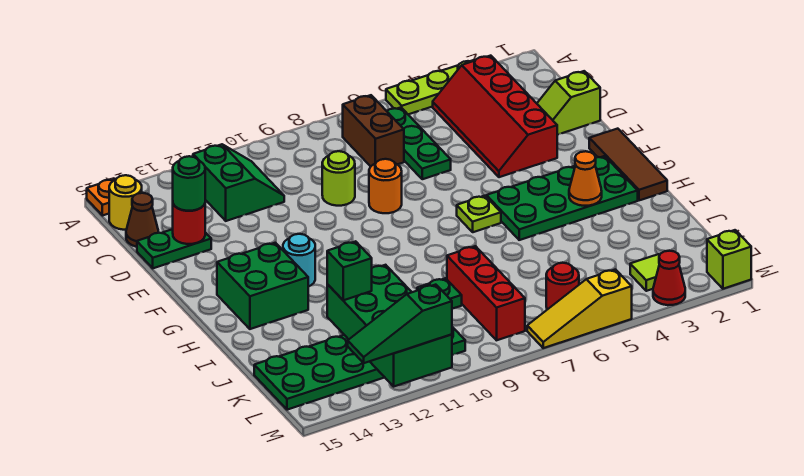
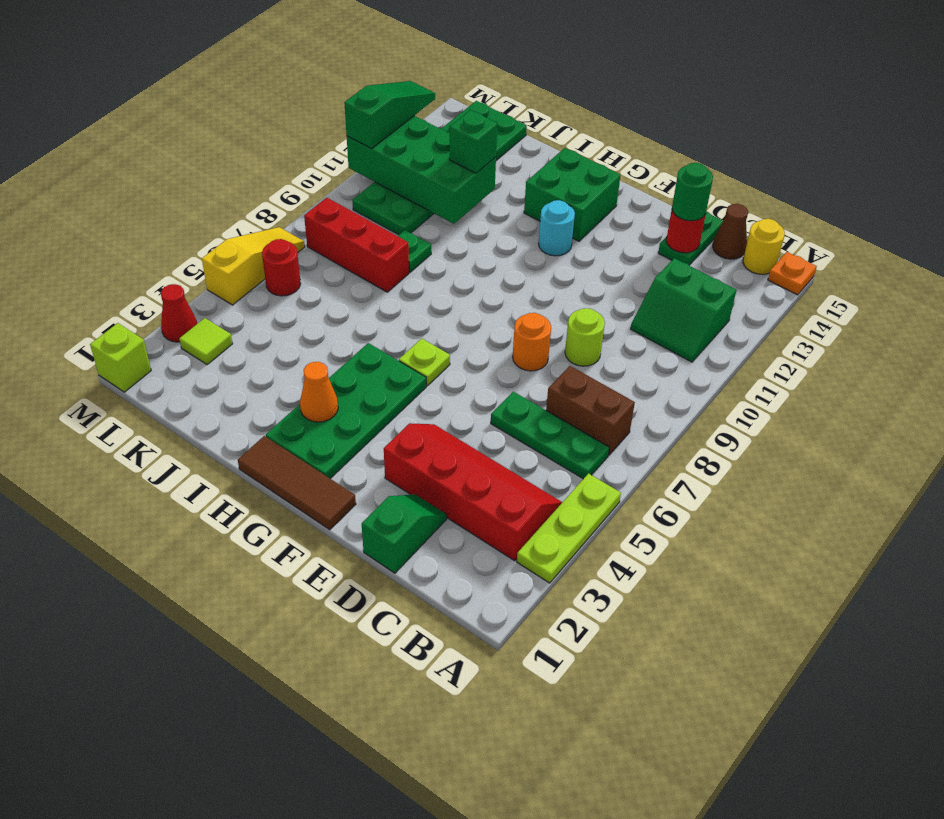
lime slope D1:D2 level 1 top 1 -> green slope D1:D2 level 1 top 1

